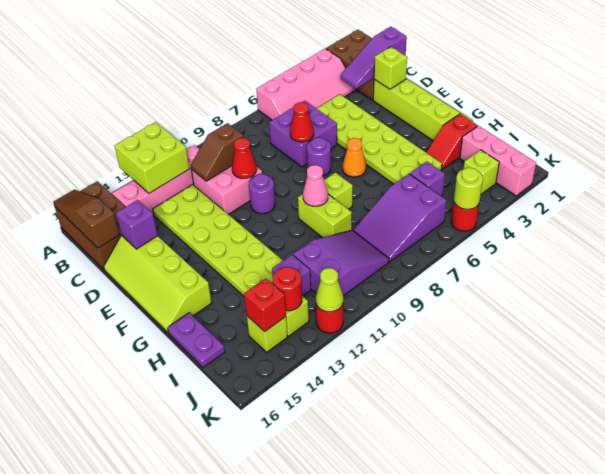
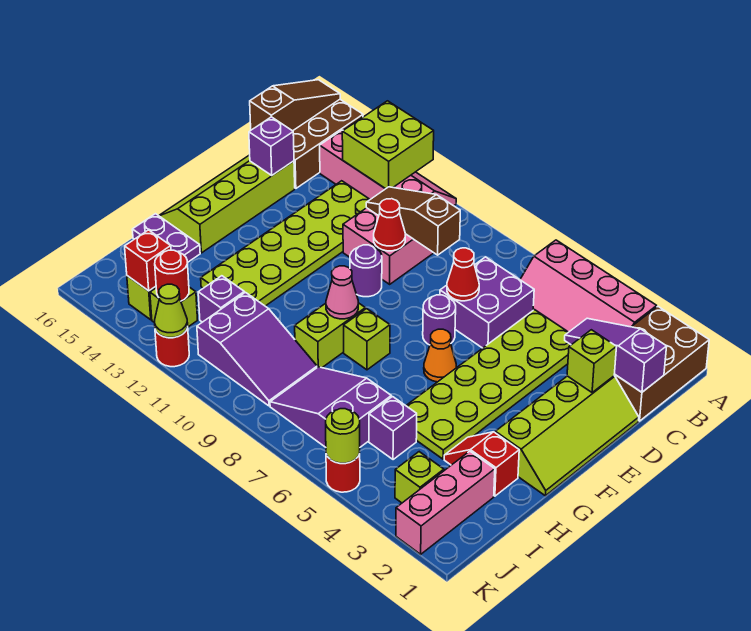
brown slope C10:C11 level 2 top 10 -> brown slope C9:C11 level 2 top 9
purple plate H16:I16 level 1 -> purple plate H15:H16 level 1

